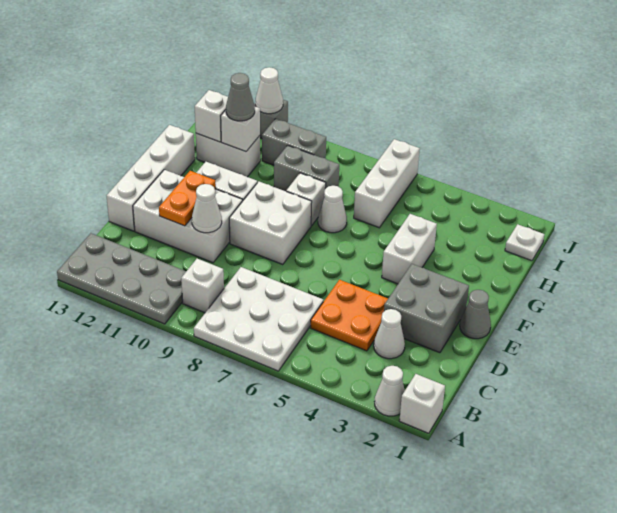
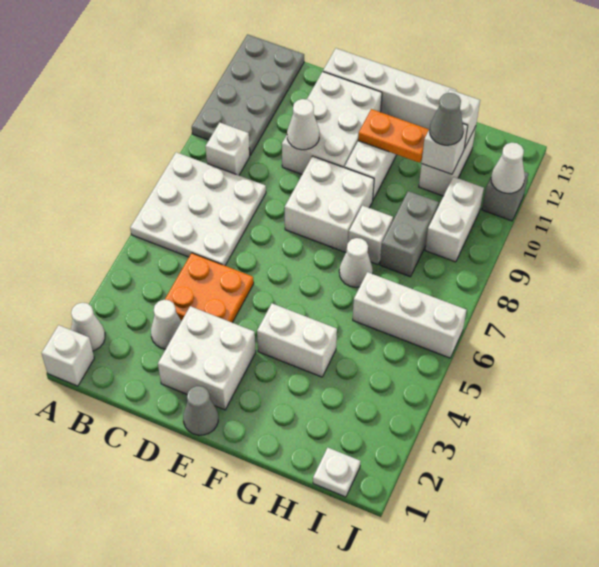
grey brick D2:E3 level 1 -> white brick D2:E3 level 1
orange plate D11:E11 level 2 -> orange plate F11:G11 level 2
grey brick I9:I10 level 1 -> white brick I9:I10 level 1

